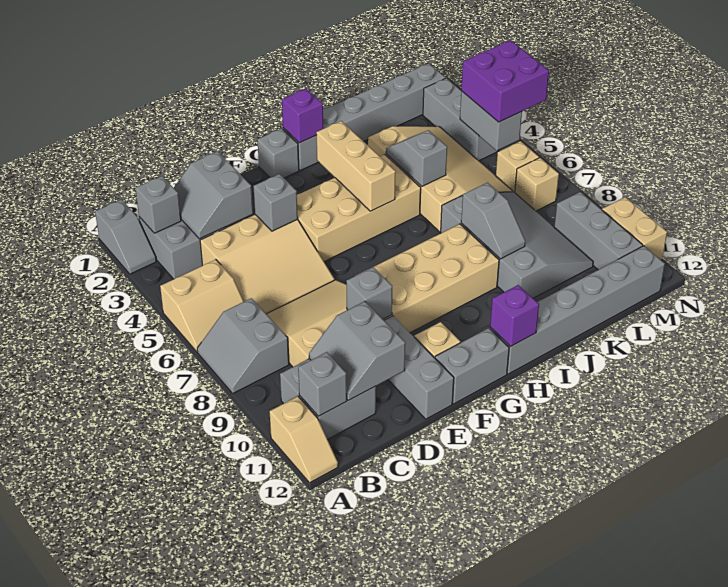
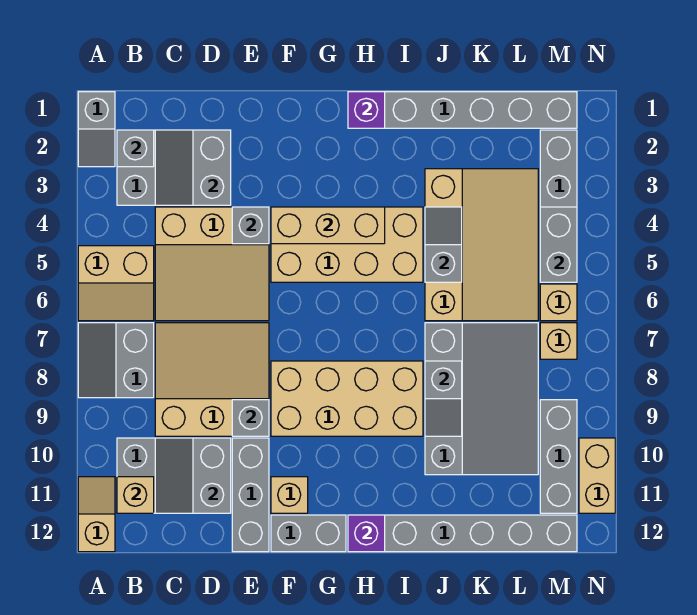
tan slope A11:A12 level 1 top 11 -> tan slope A11:A12 level 1 top 12
grey brick B11 level 2 -> tan brick B11 level 2
grey brick G1 level 1 -> none
tan brick H3:H5 level 2 -> tan brick F4:H4 level 2
purple brick M4:N5 level 3 -> none

